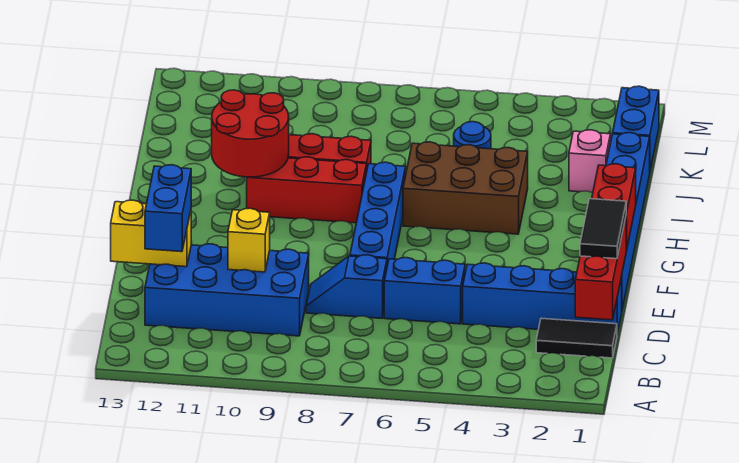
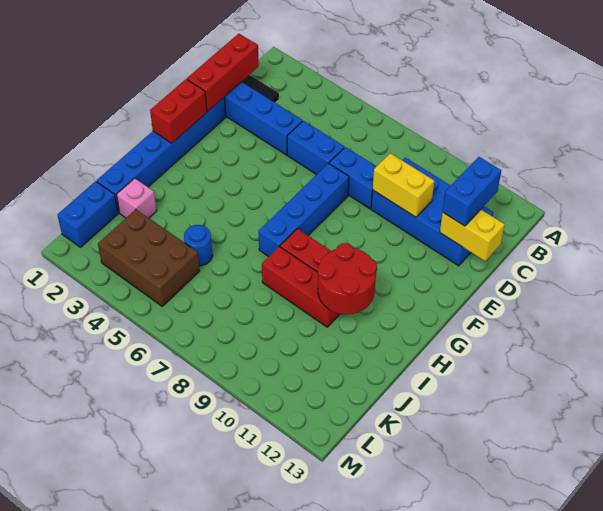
black tile D1:E1 level 3 -> none
blue slope D7:D8 level 1 top 7 -> blue brick D7:D8 level 1
yellow brick D10 level 2 -> yellow brick D9:D10 level 2
brown brick H4:I6 level 1 -> brown brick K3:L5 level 1

